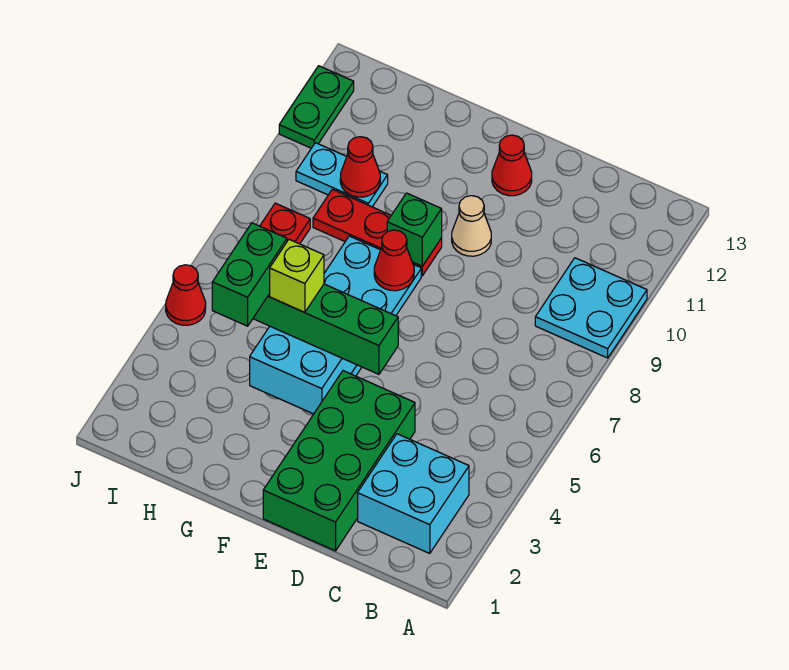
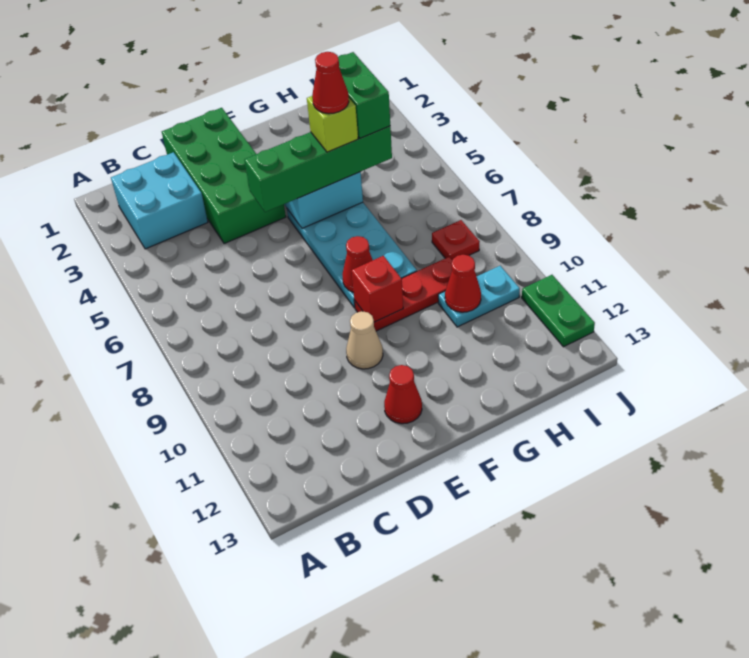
cyan plate A9:B10 level 1 -> none
green brick F9 level 2 -> red brick F9 level 2
red cone J5 level 1 -> red cone G5 level 5

